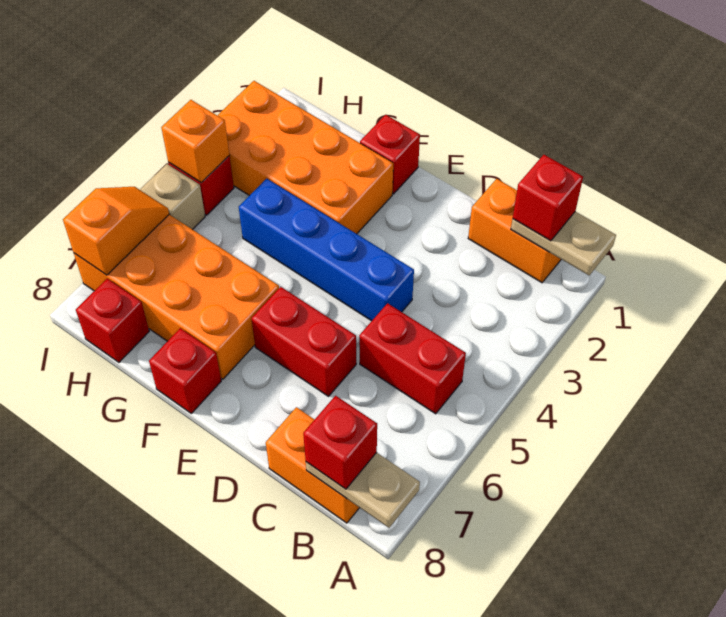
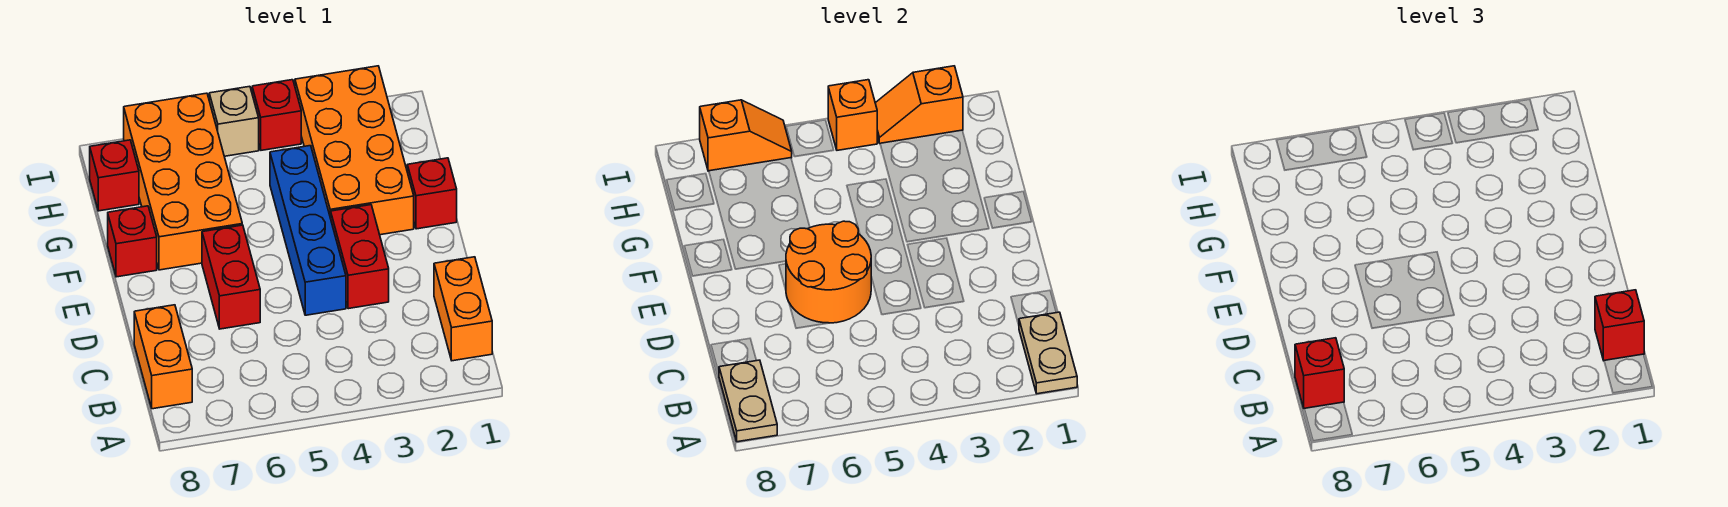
red brick B5:C5 level 1 -> red brick D3:E3 level 1
none -> orange round brick D5:E6 level 2
none -> orange slope I2:I3 level 2 top 2

